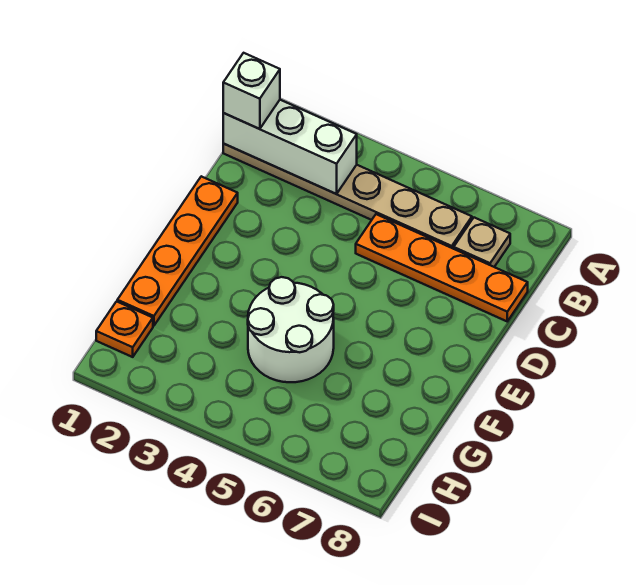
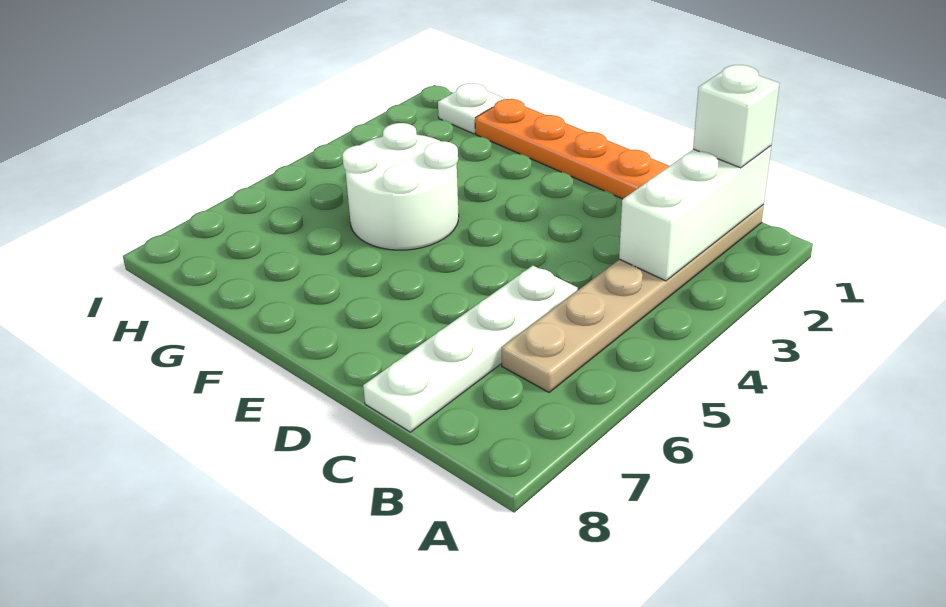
tan plate B7 level 1 -> none
orange plate C5:C8 level 1 -> white plate C5:C8 level 1
orange plate H1 level 1 -> white plate H1 level 1

